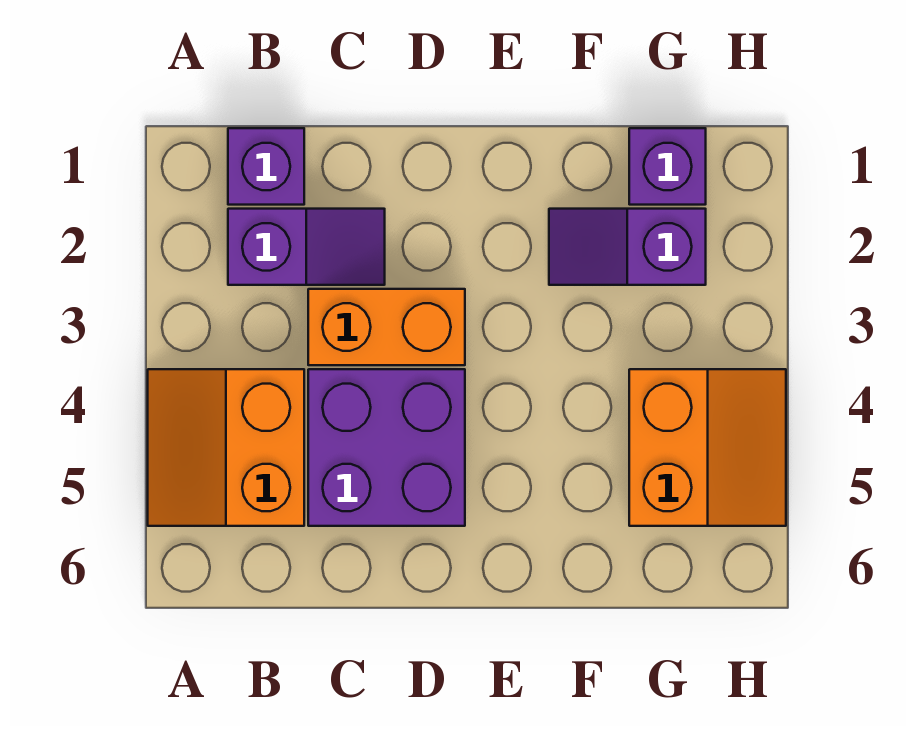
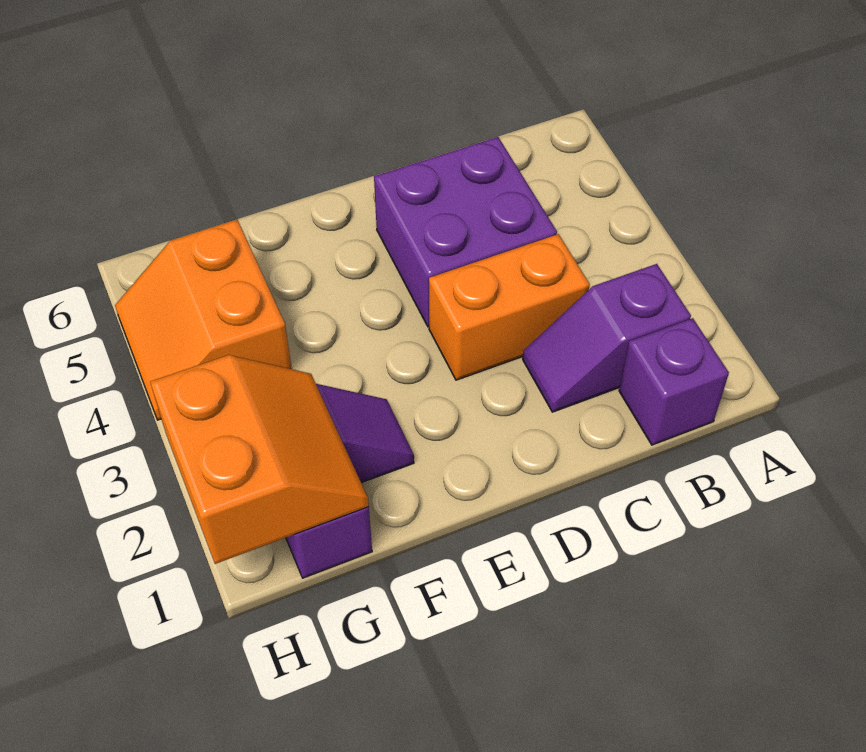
orange slope A4:B5 level 1 top B -> orange slope G1:H2 level 2 top H

